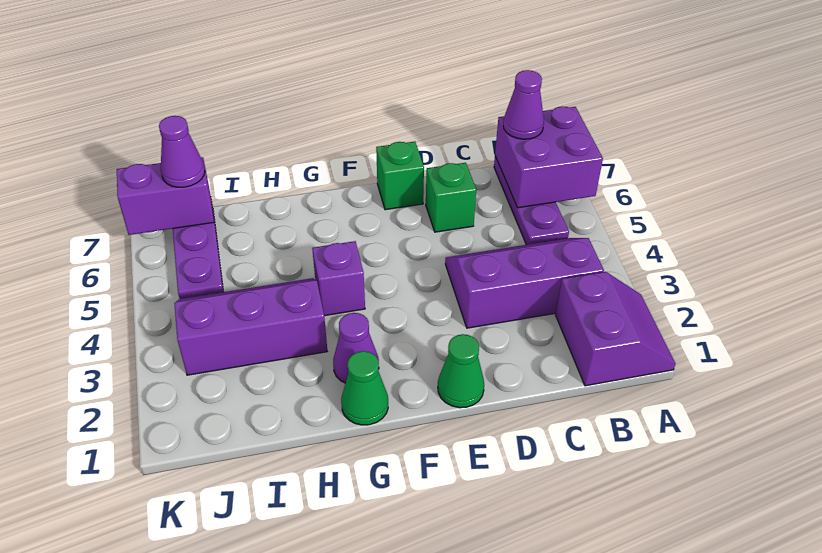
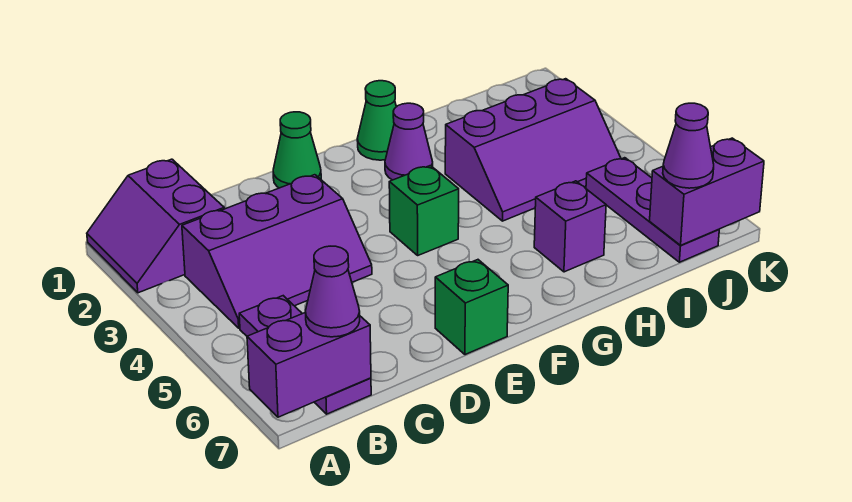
purple brick A6:B7 level 2 -> purple brick A7:B7 level 2
green brick D6 level 1 -> green brick F4 level 1
purple brick G4 level 1 -> purple brick H6 level 1

